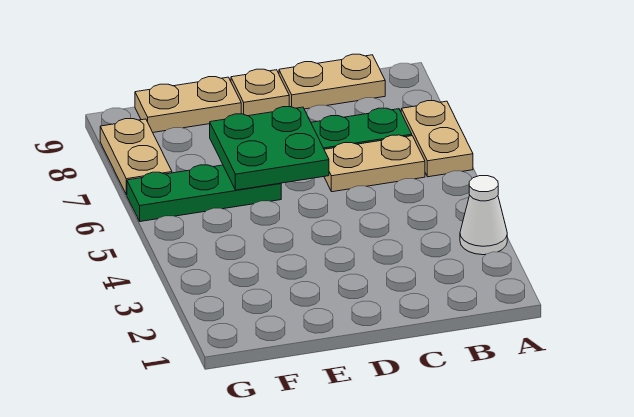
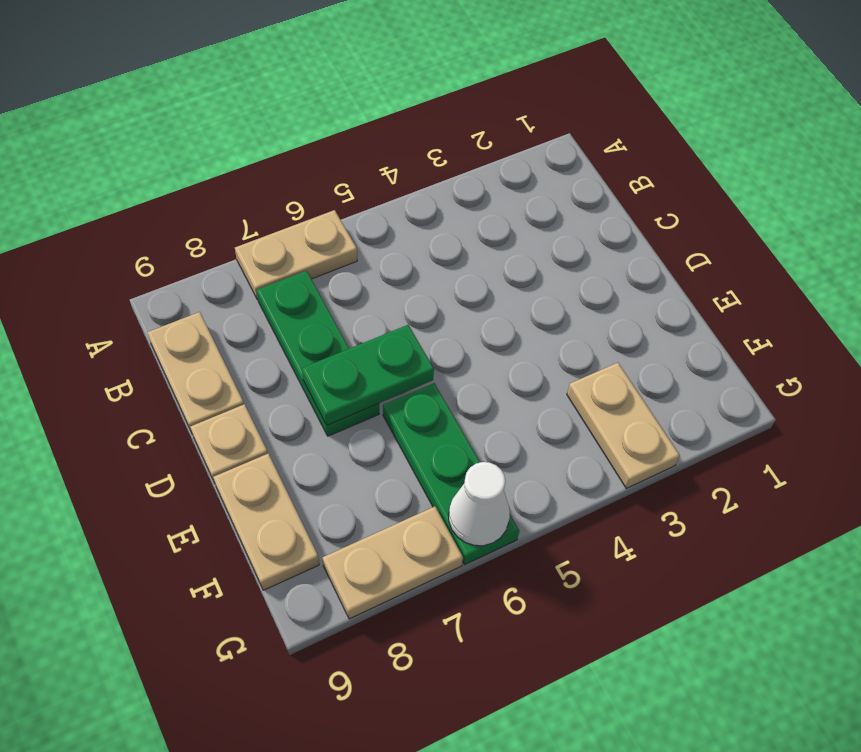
white cone A3 level 1 -> white cone G6 level 2
tan plate B6:C6 level 1 -> tan plate F3:G3 level 1
green plate D6:E7 level 2 -> green plate D6:D7 level 2

